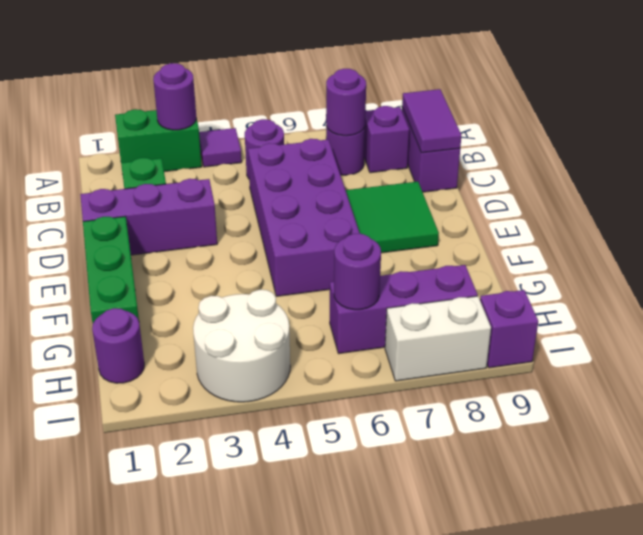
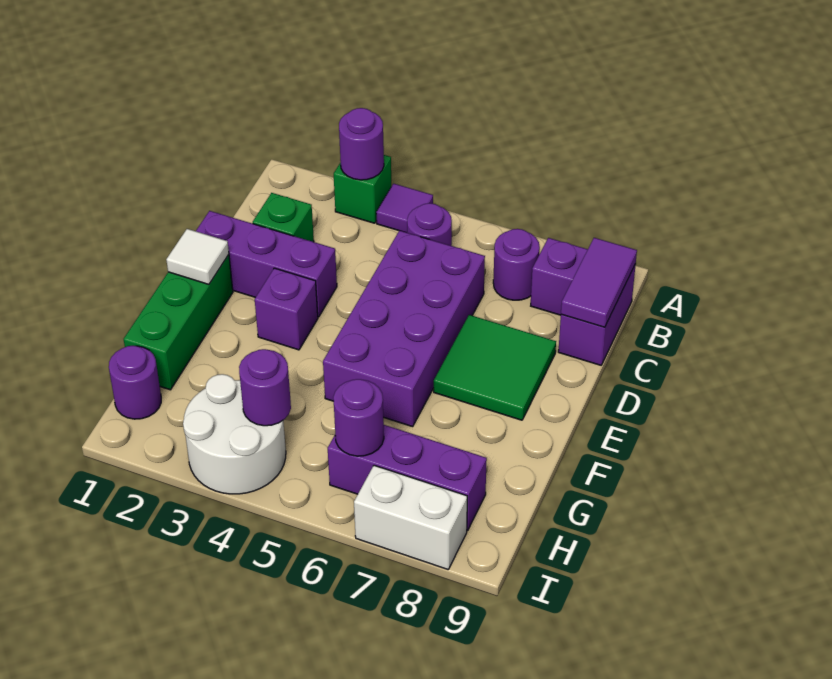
green brick A2:A3 level 1 -> green brick A3 level 1
purple round brick B7 level 2 -> purple round brick H4 level 2
none -> white tile E1 level 2
purple brick I9 level 1 -> purple brick E3 level 1

